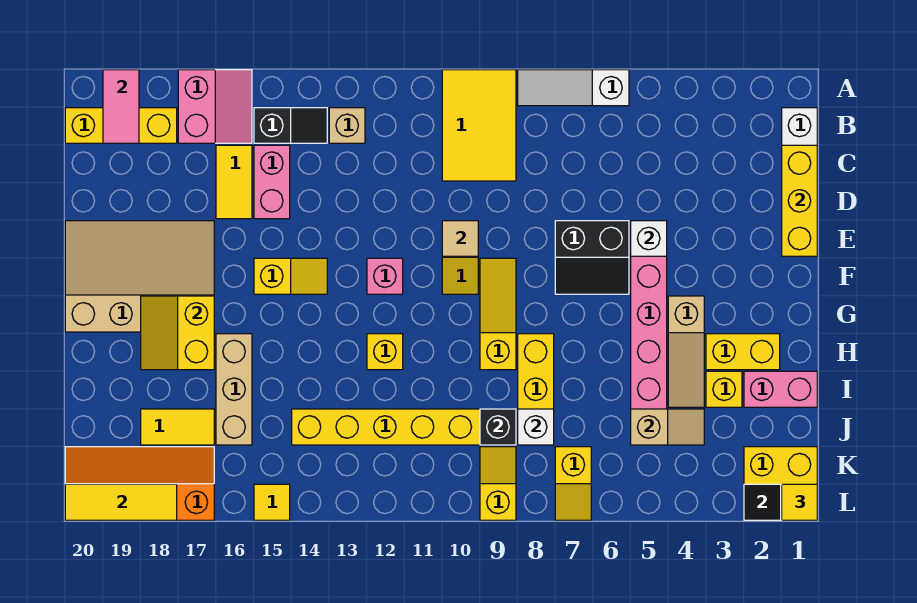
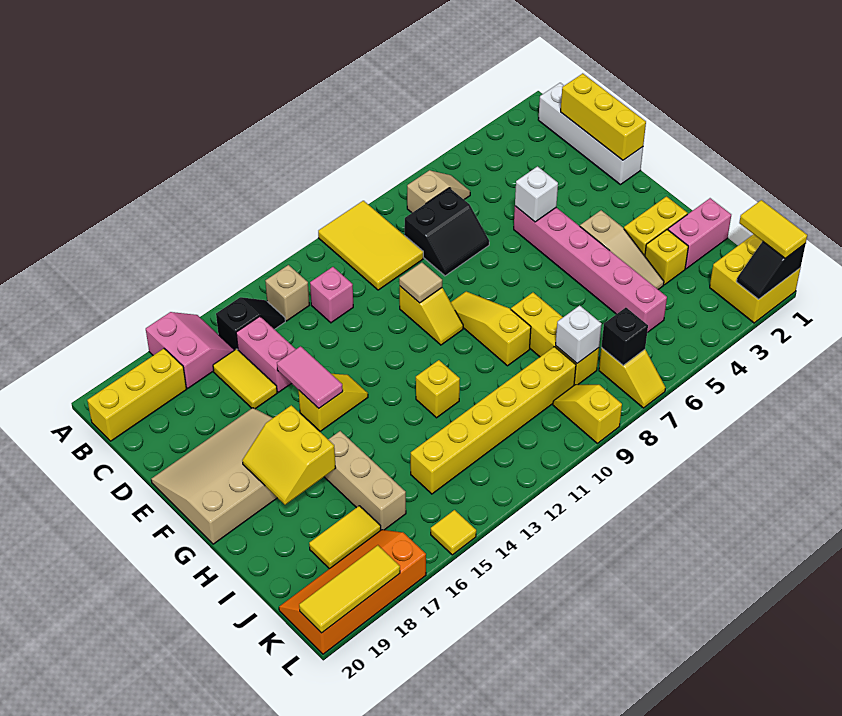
white slope A6:A8 level 1 top 6 -> none
pink tile A19:B19 level 2 -> pink tile E15:F15 level 2
black slope E6:F7 level 1 top E -> black slope C7:D8 level 1 top C
pink brick F12 level 1 -> pink brick C12 level 1
tan slope J4:J5 level 2 top 5 -> tan slope B6:B7 level 1 top 7
black brick J9 level 2 -> black brick K7 level 2
yellow tile L1 level 3 -> yellow tile K1:L1 level 3

